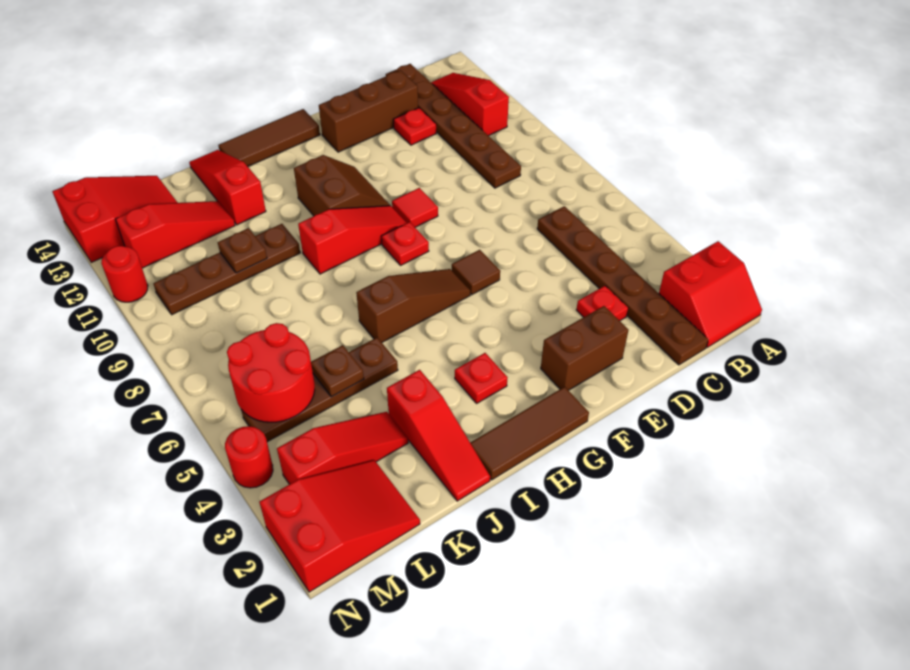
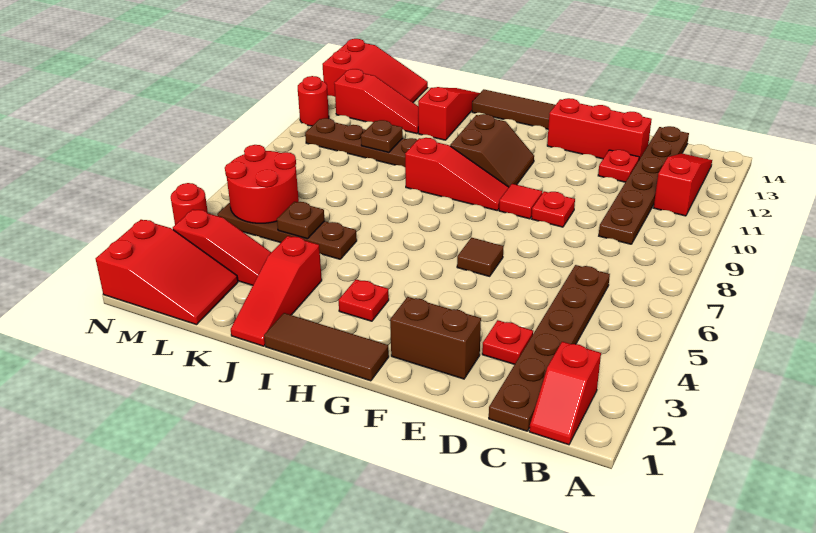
red slope A1:B2 level 1 top 2 -> red slope B1:B2 level 1 top 2
brown brick D13:F13 level 1 -> red brick D13:F13 level 1
brown slope G6:I6 level 1 top I -> none
red plate G8 level 1 -> red plate E9 level 1

